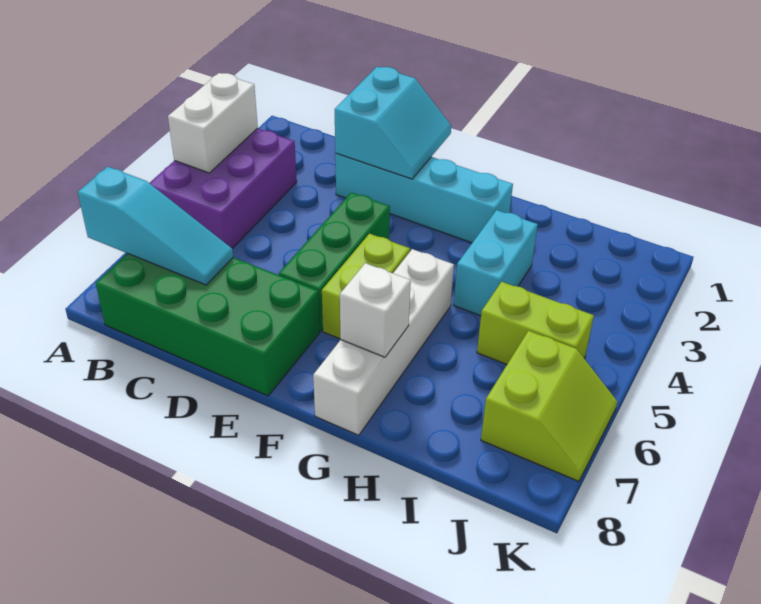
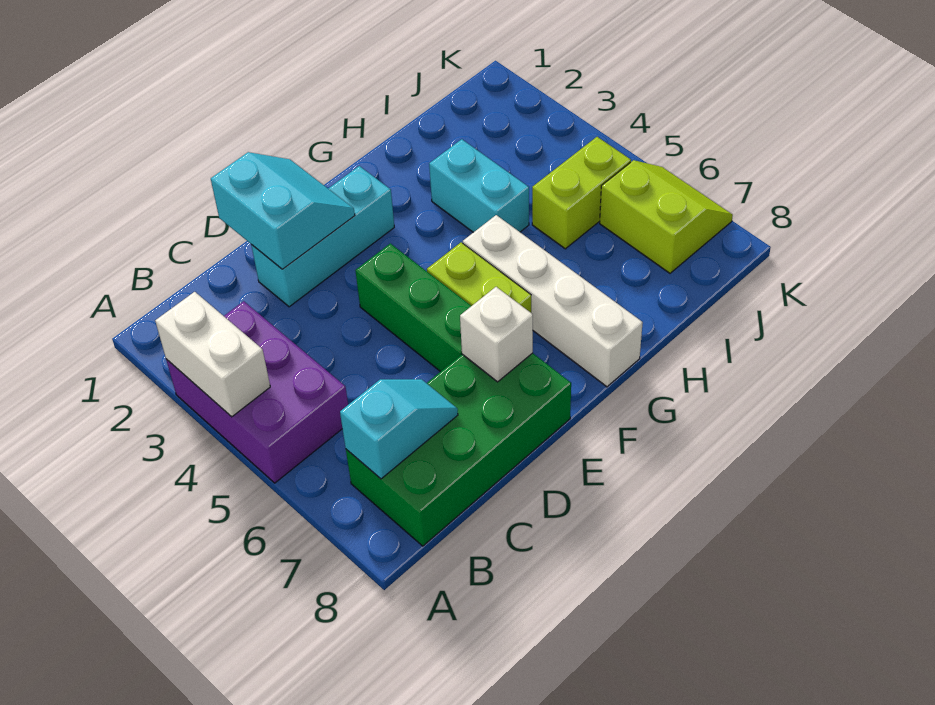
cyan slope A7:C7 level 2 top A -> cyan slope B7:C7 level 2 top B
cyan brick D2:G2 level 1 -> cyan brick D2:F2 level 1
white brick G7 level 2 -> white brick E7 level 2

